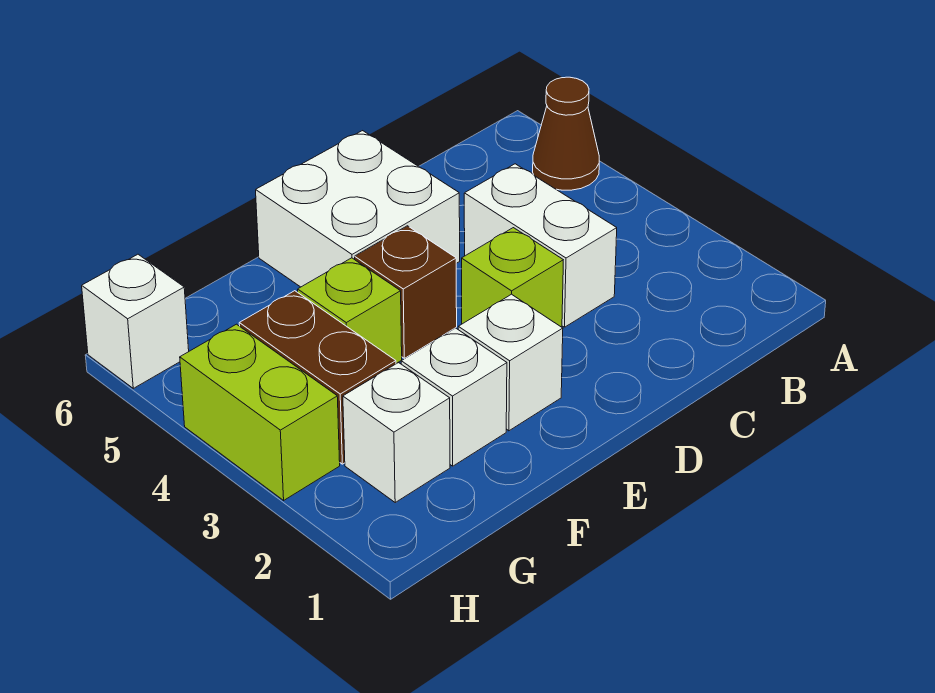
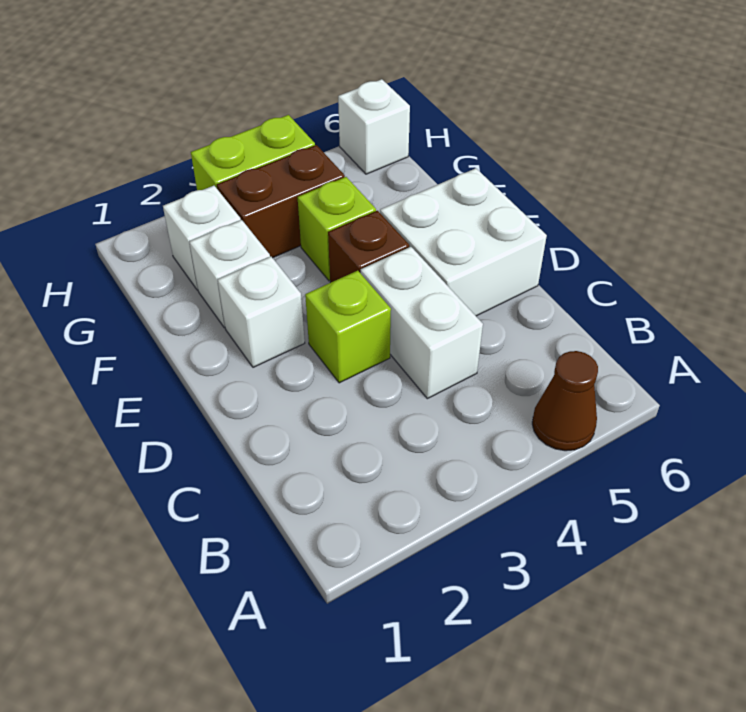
white brick C3:C4 level 1 -> white brick C4:D4 level 1

